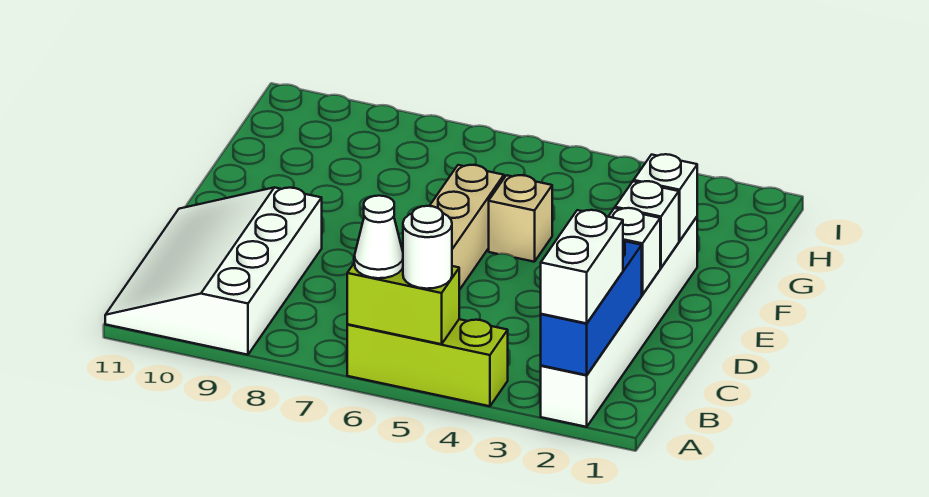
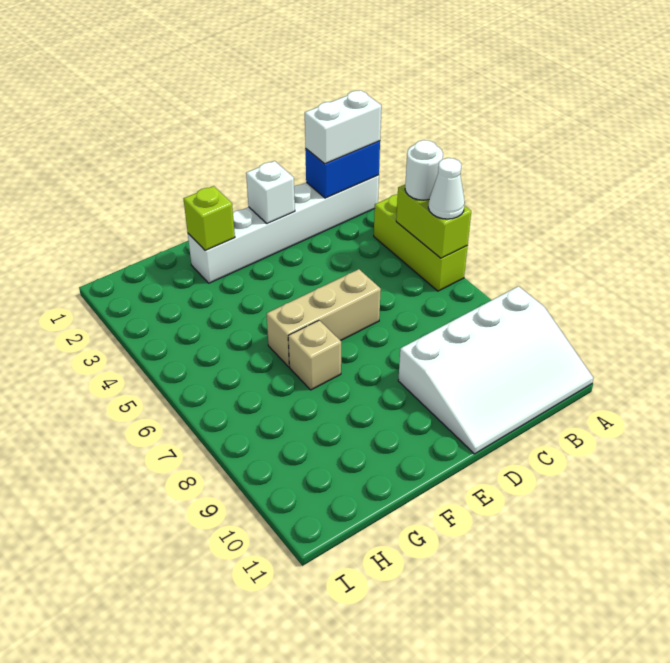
blue brick A2:C2 level 2 -> blue brick A2:B2 level 2
white brick E2 level 2 -> none
white brick F2 level 2 -> lime brick F2 level 2
tan brick F5 level 1 -> tan brick F7 level 1

